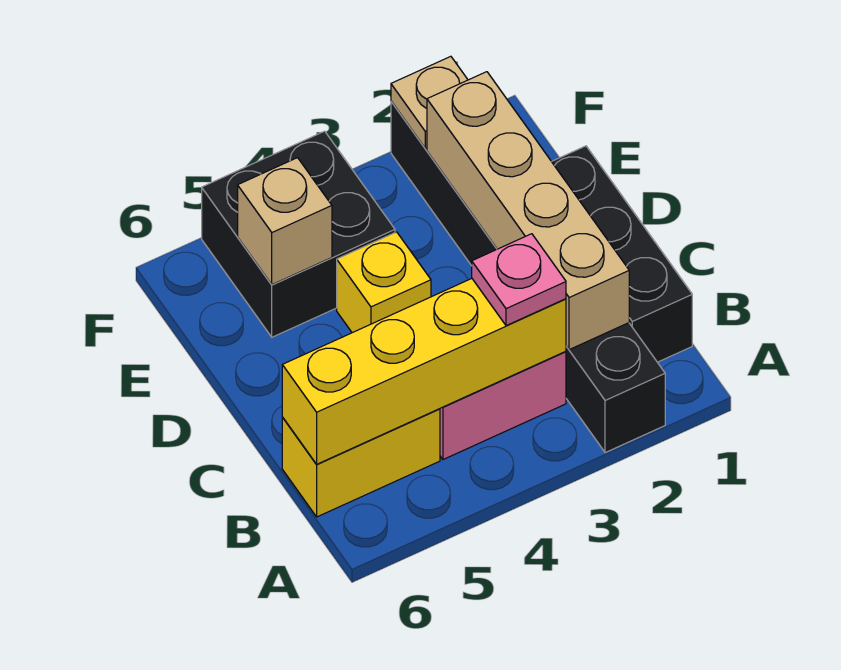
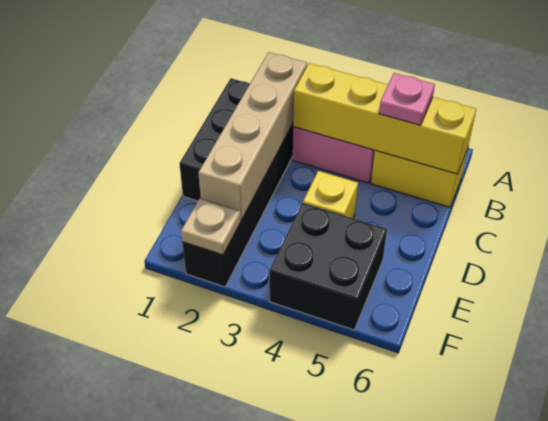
pink plate B3 level 3 -> pink plate B5 level 3
tan brick E5 level 2 -> none

